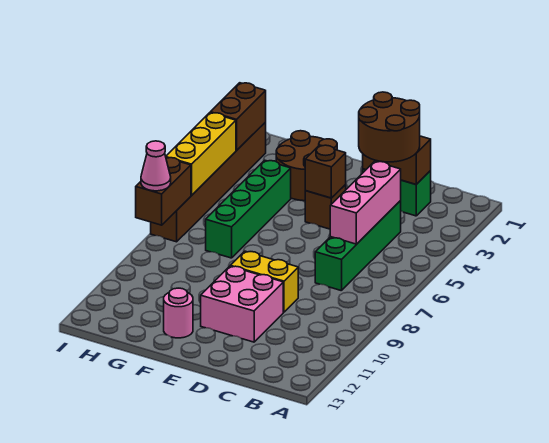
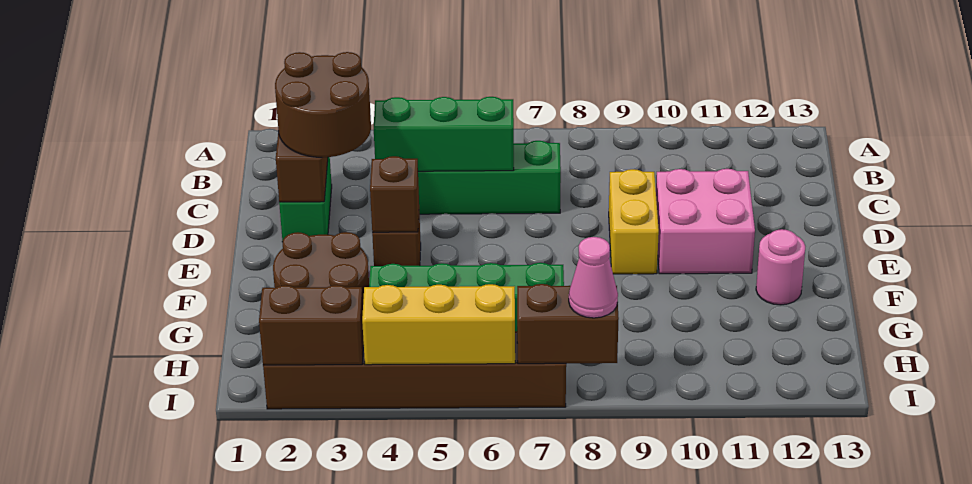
pink brick C4:C6 level 2 -> green brick C4:C6 level 2

